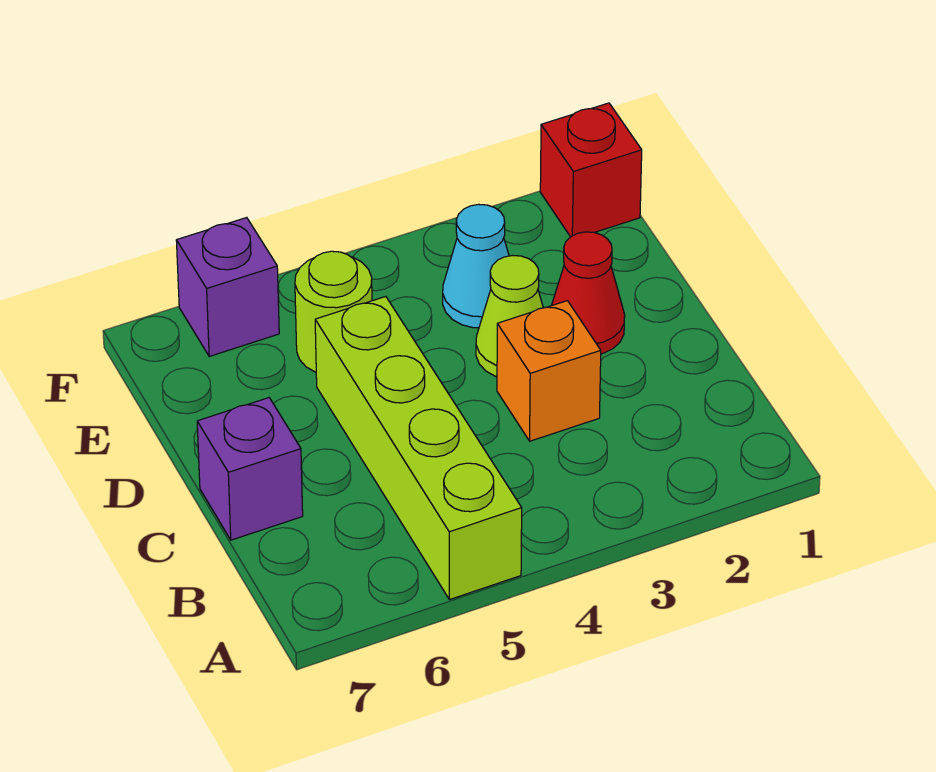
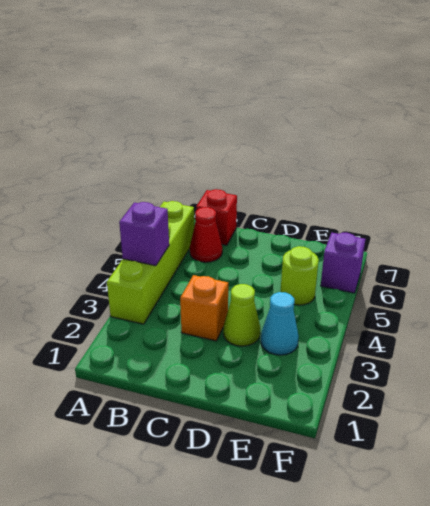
lime brick A5:D5 level 1 -> lime brick A3:A6 level 1
purple brick C7 level 1 -> purple brick A4 level 2
red cone D2 level 1 -> red cone B6 level 1
red brick F1 level 1 -> red brick B7 level 1

